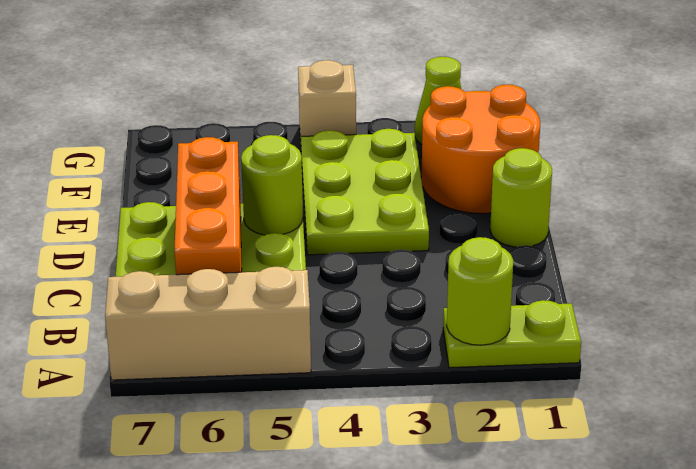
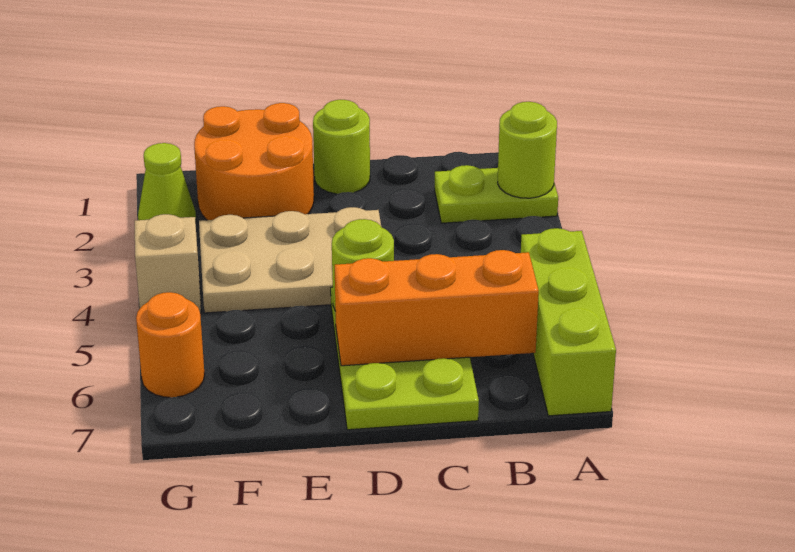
lime plate A1:A2 level 1 -> lime plate A2:B2 level 1
tan brick A5:A7 level 1 -> lime brick A5:A7 level 1
lime plate D3:F4 level 1 -> tan plate D3:F4 level 1
none -> orange round brick G6 level 1

